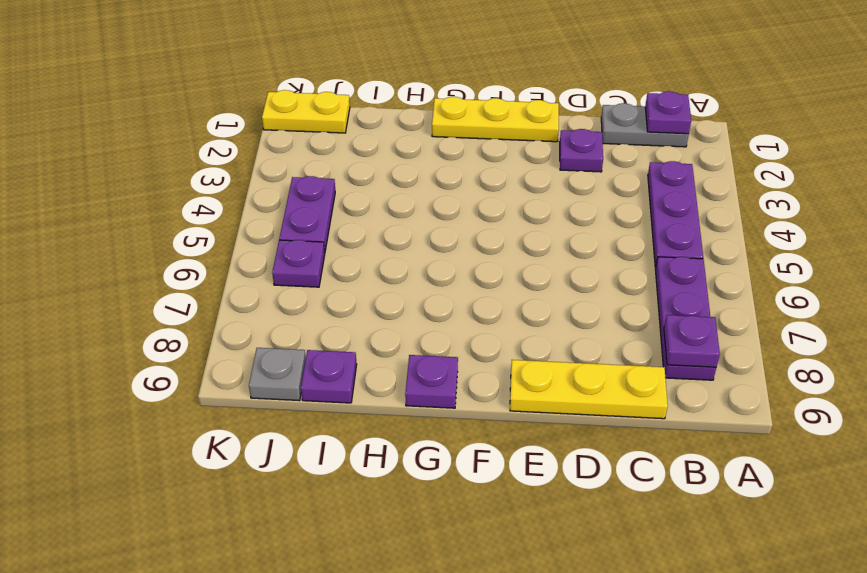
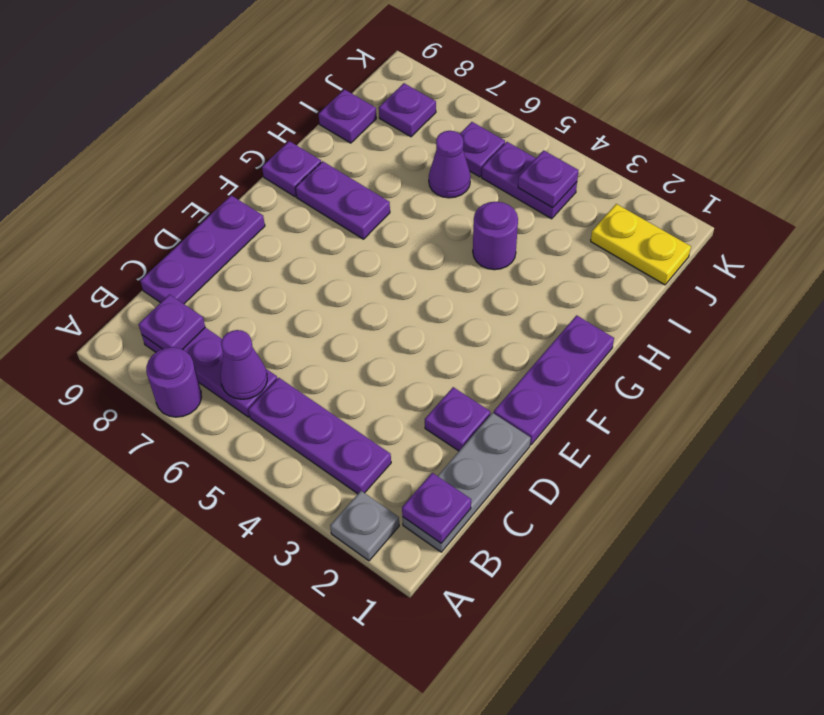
none -> purple round brick A7 level 1
grey plate B1:C1 level 1 -> grey plate B1:D1 level 1
none -> purple cone B6 level 2
yellow plate C9:E9 level 1 -> purple plate C9:E9 level 1
yellow plate E1:G1 level 1 -> purple plate E1:G1 level 1
none -> purple plate G7:G8 level 1
none -> purple round brick H4 level 1
none -> purple cone I6 level 1
yellow plate J1:K1 level 1 -> yellow plate J1:J2 level 1
none -> purple plate J4 level 2
none -> purple plate J8 level 1
grey plate J9 level 1 -> grey plate A2 level 1

